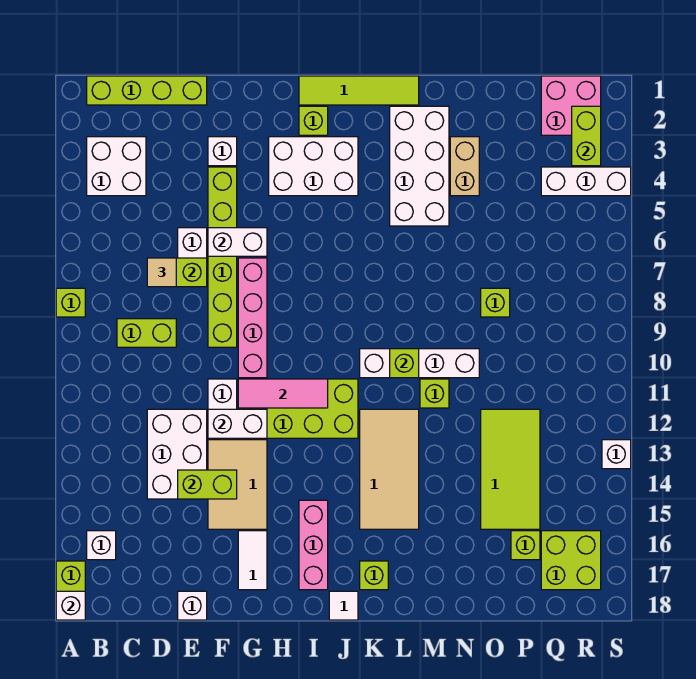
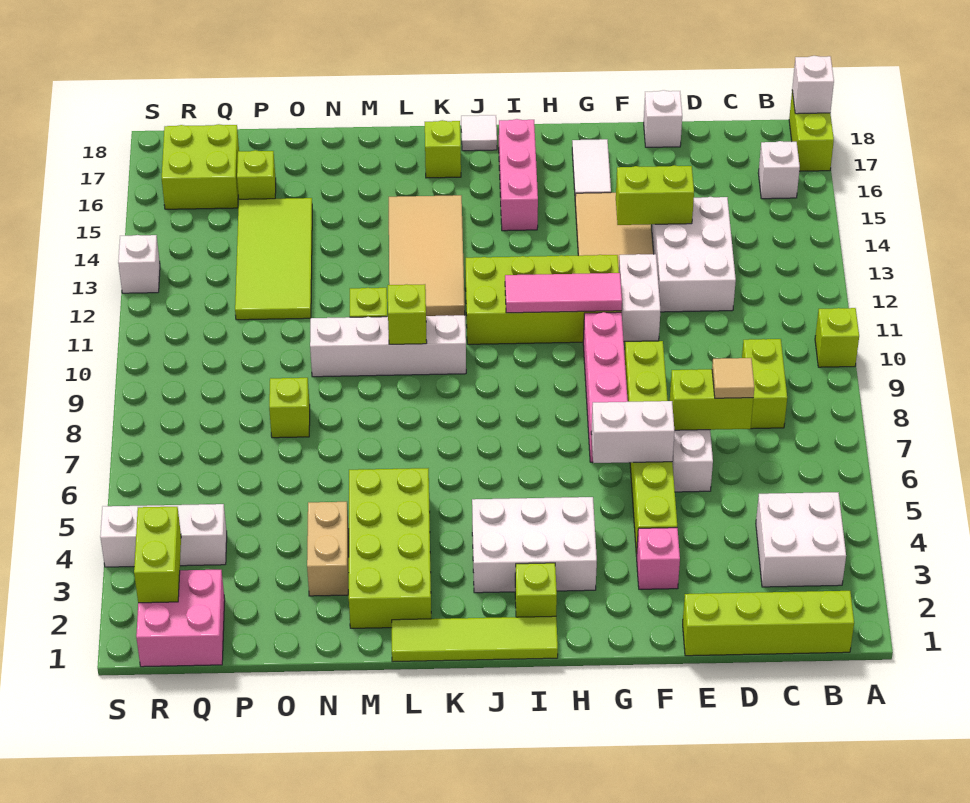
lime brick A8 level 1 -> lime brick A10 level 1
lime brick C9:D9 level 1 -> lime brick C8:C9 level 1
white brick F3 level 1 -> pink brick F3 level 1
white brick F12:G12 level 2 -> none
white brick L2:M5 level 1 -> lime brick L2:M5 level 1

